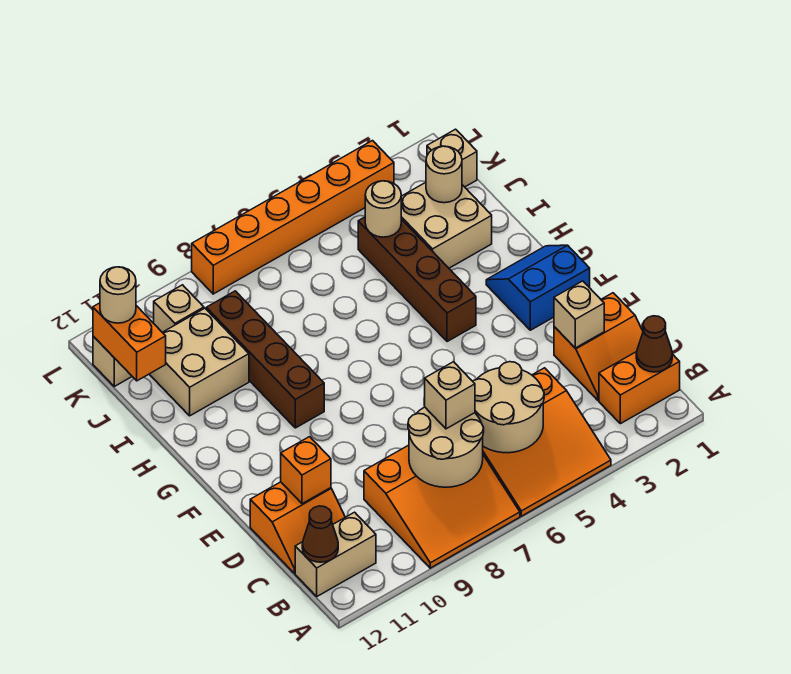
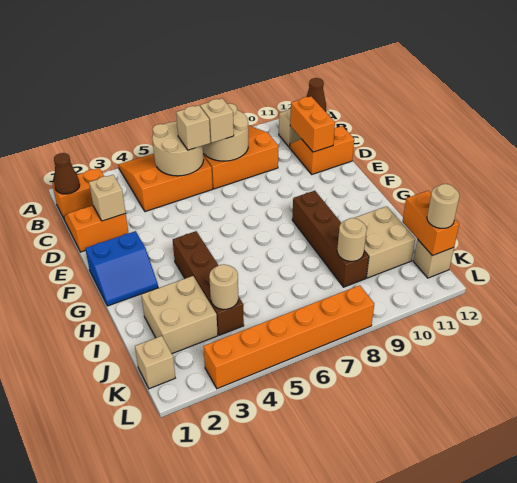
orange brick D11 level 2 -> orange brick C11:D11 level 2
tan round brick J2 level 2 -> tan round brick J9 level 2
tan brick K10 level 1 -> tan brick C6 level 3

